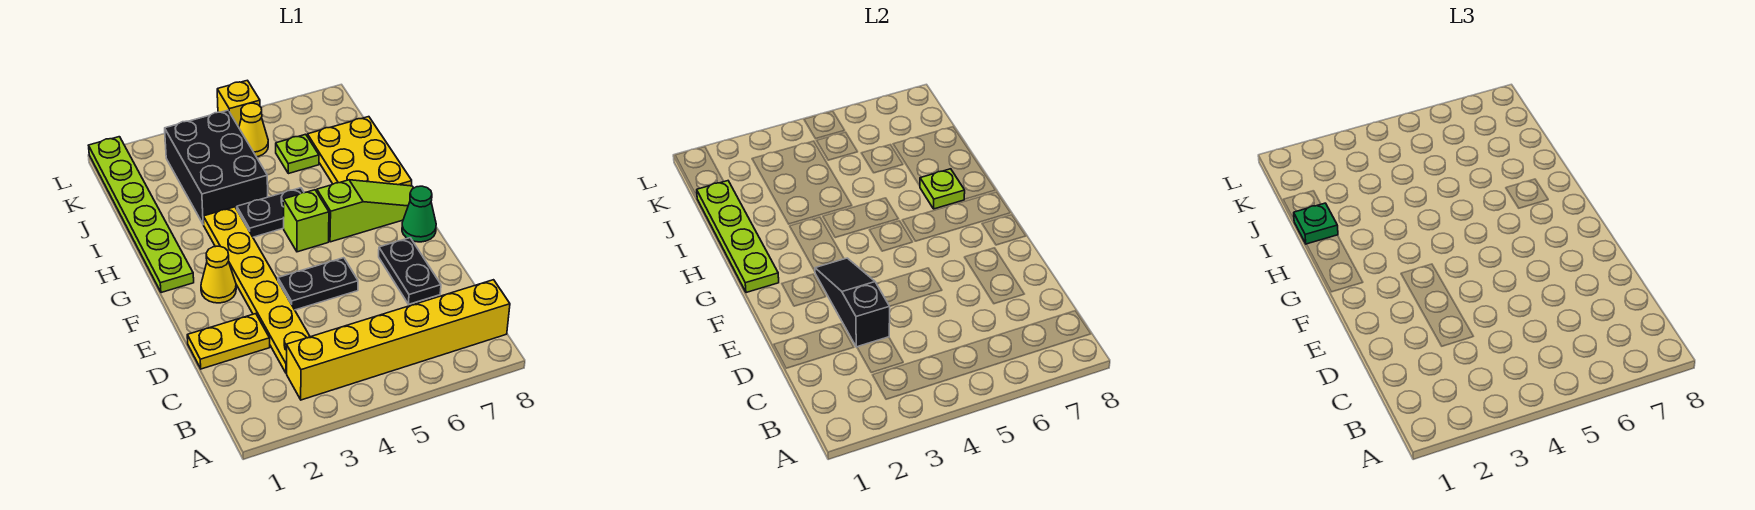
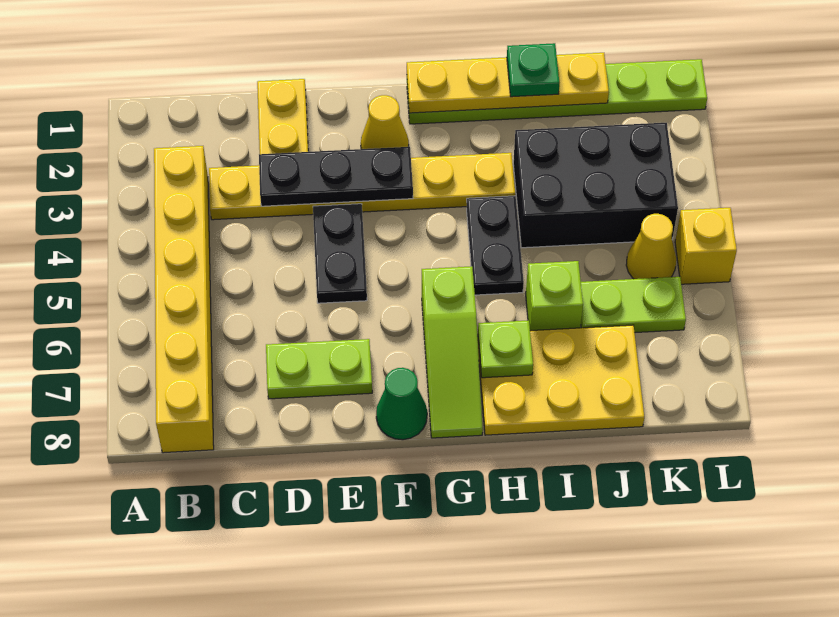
black slope D3:F3 level 2 top D -> black plate D3:F3 level 2
black plate D7:E7 level 1 -> lime plate D7:E7 level 1
lime plate G1:J1 level 2 -> yellow plate G1:J1 level 2
lime brick G5 level 1 -> lime brick I6 level 1
lime plate J6 level 1 -> lime plate J6:K6 level 1

